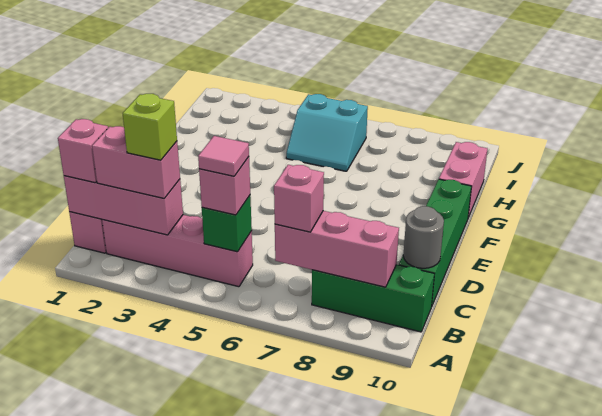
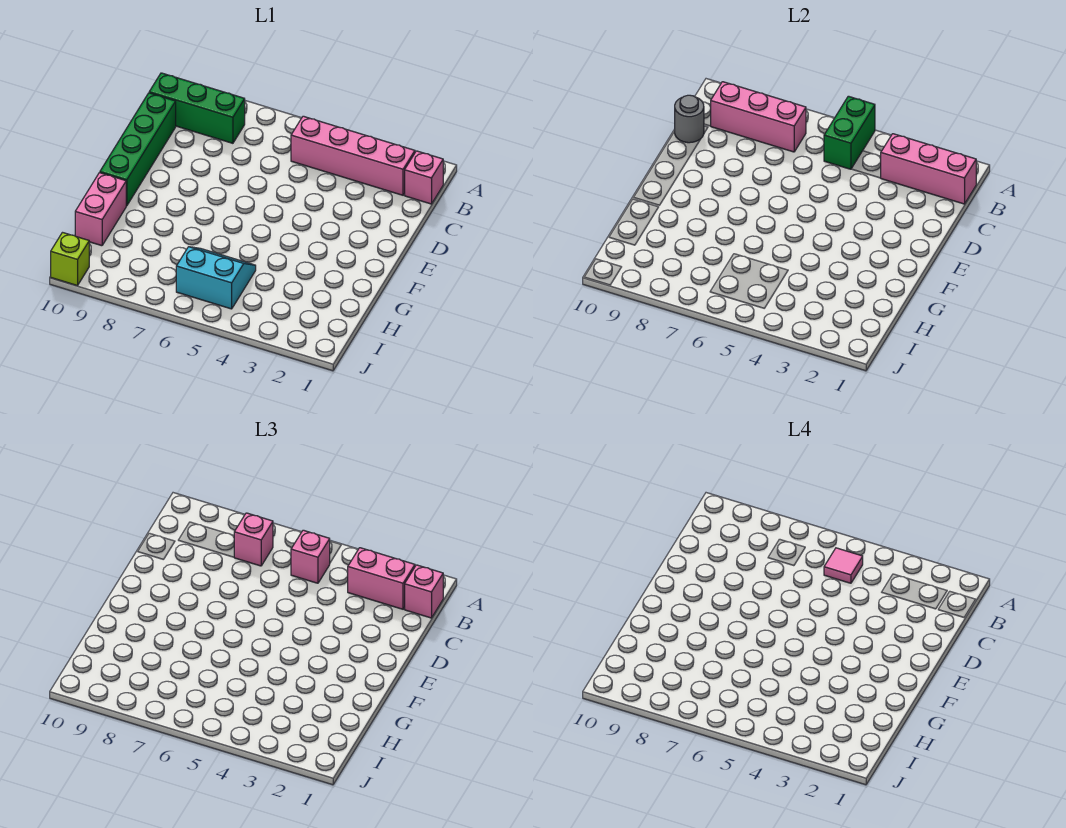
lime brick B3 level 4 -> lime brick J10 level 1
green brick B5 level 2 -> green brick A5:B5 level 2

